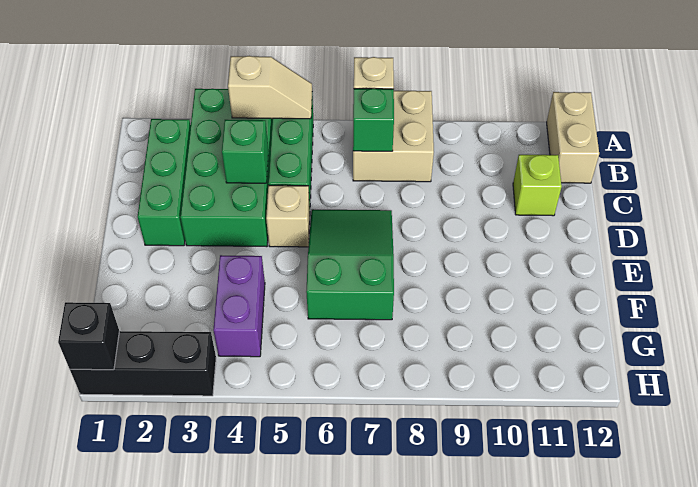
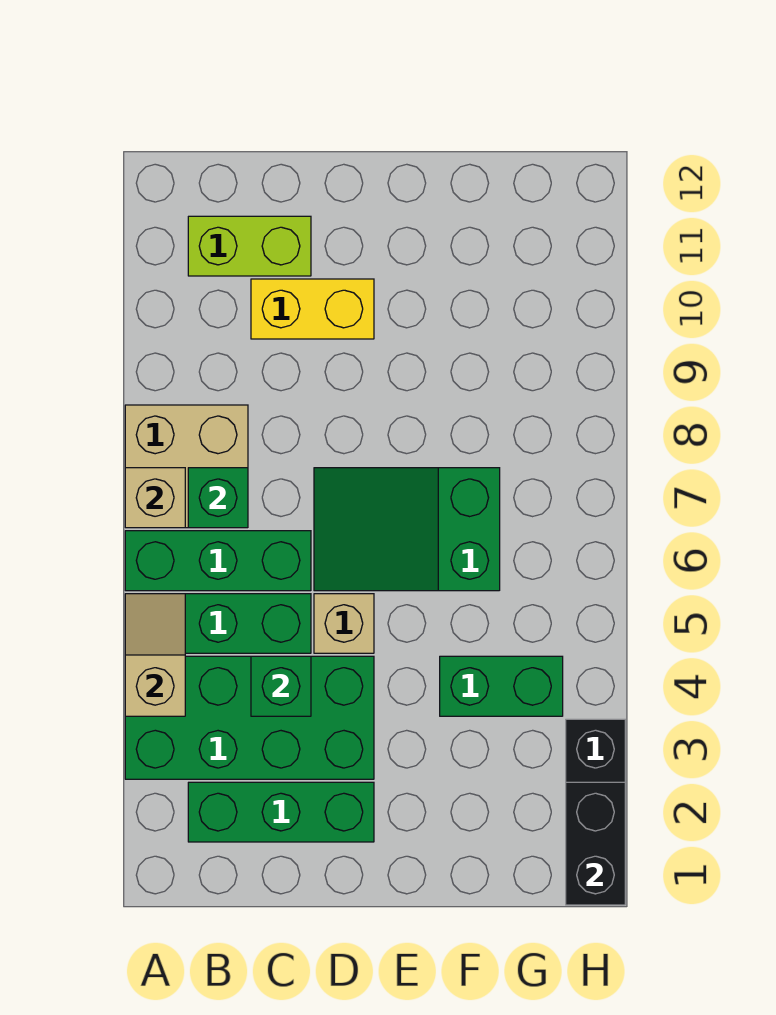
none -> green brick A6:C6 level 1
tan brick A12:B12 level 1 -> none
none -> yellow brick C10:D10 level 1
lime brick C11 level 1 -> lime brick B11:C11 level 1
purple brick F4:G4 level 1 -> green brick F4:G4 level 1
black brick H1 level 2 -> black brick H1:H2 level 2

